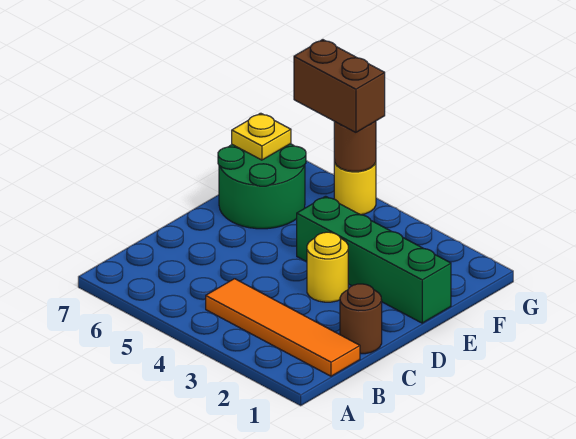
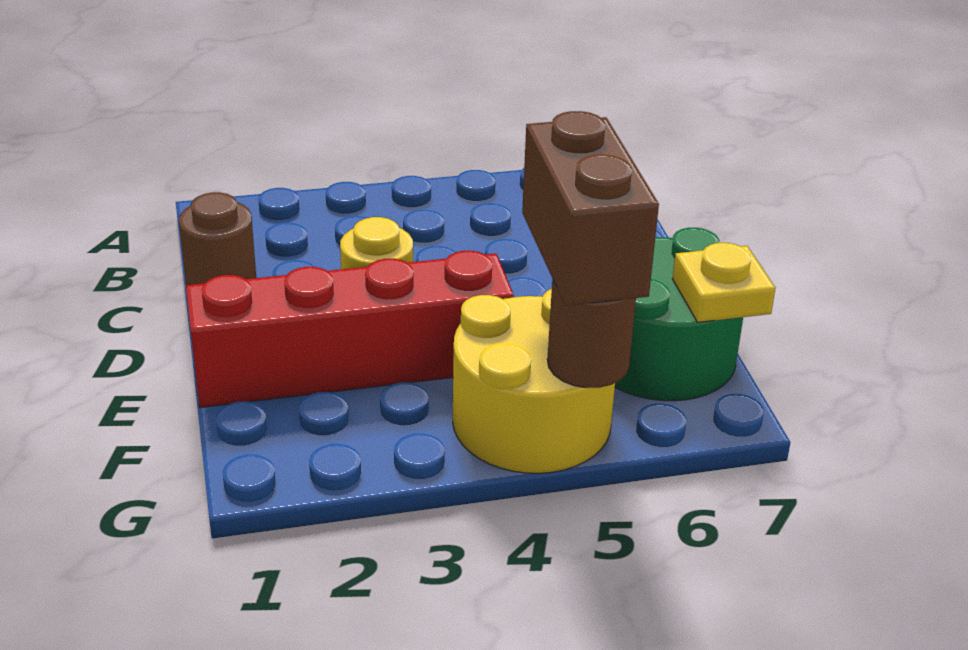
orange tile B1:B4 level 1 -> none
green brick E1:E4 level 1 -> red brick E1:E4 level 1
yellow round brick G5 level 1 -> yellow round brick F4:G5 level 1
brown brick G5:G6 level 3 -> brown brick F5:G5 level 3

